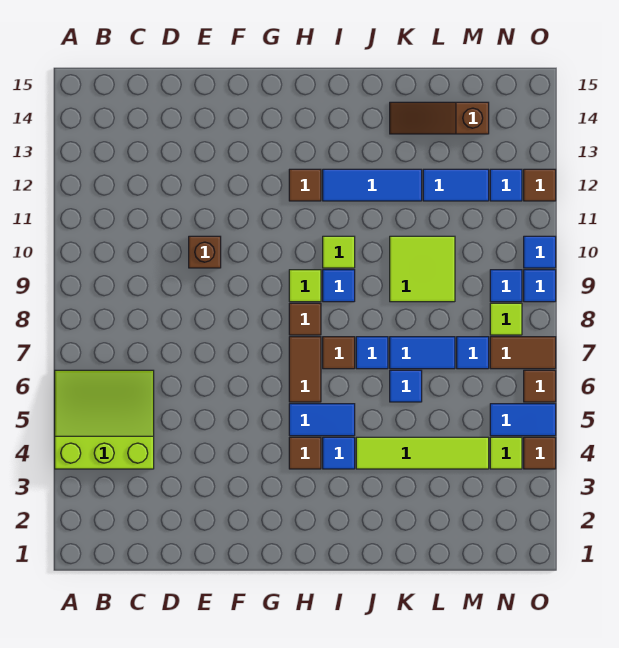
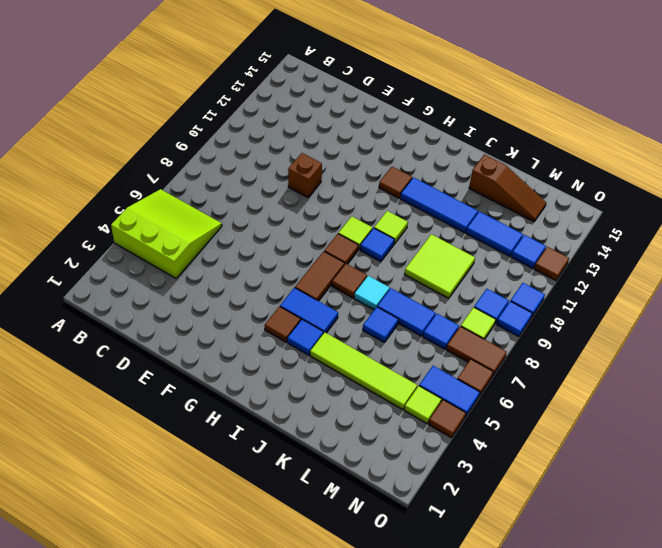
blue tile J7 level 1 -> cyan tile J7 level 1
brown slope K14:M14 level 1 top M -> brown slope K14:M14 level 1 top K

